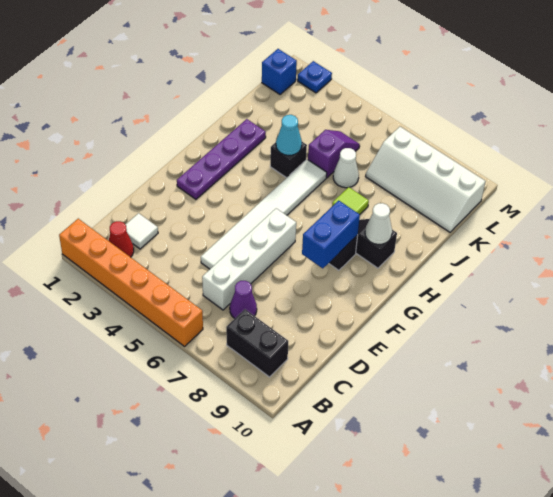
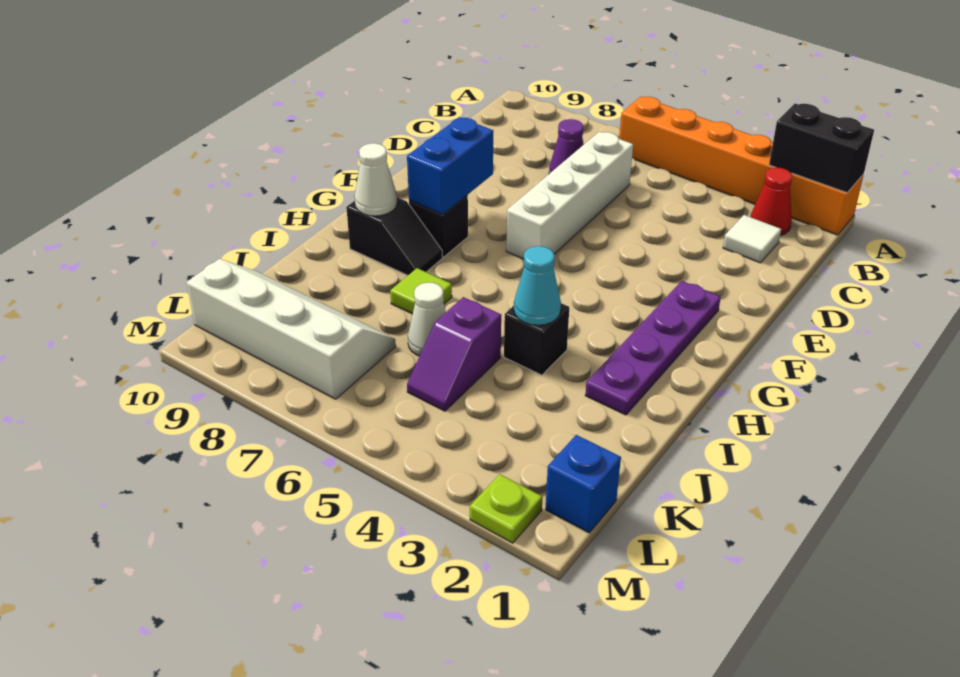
black brick B8:B9 level 1 -> black brick A1:A2 level 2
white tile D5:I5 level 1 -> none
blue plate M2 level 1 -> lime plate M2 level 1

